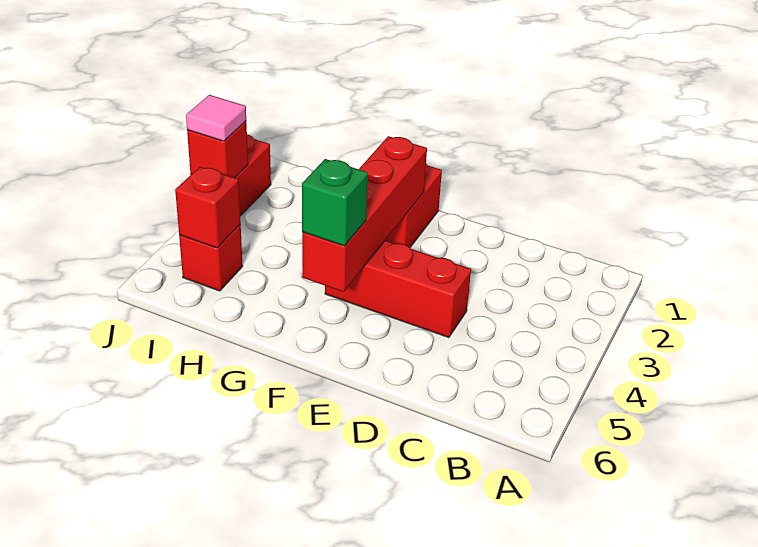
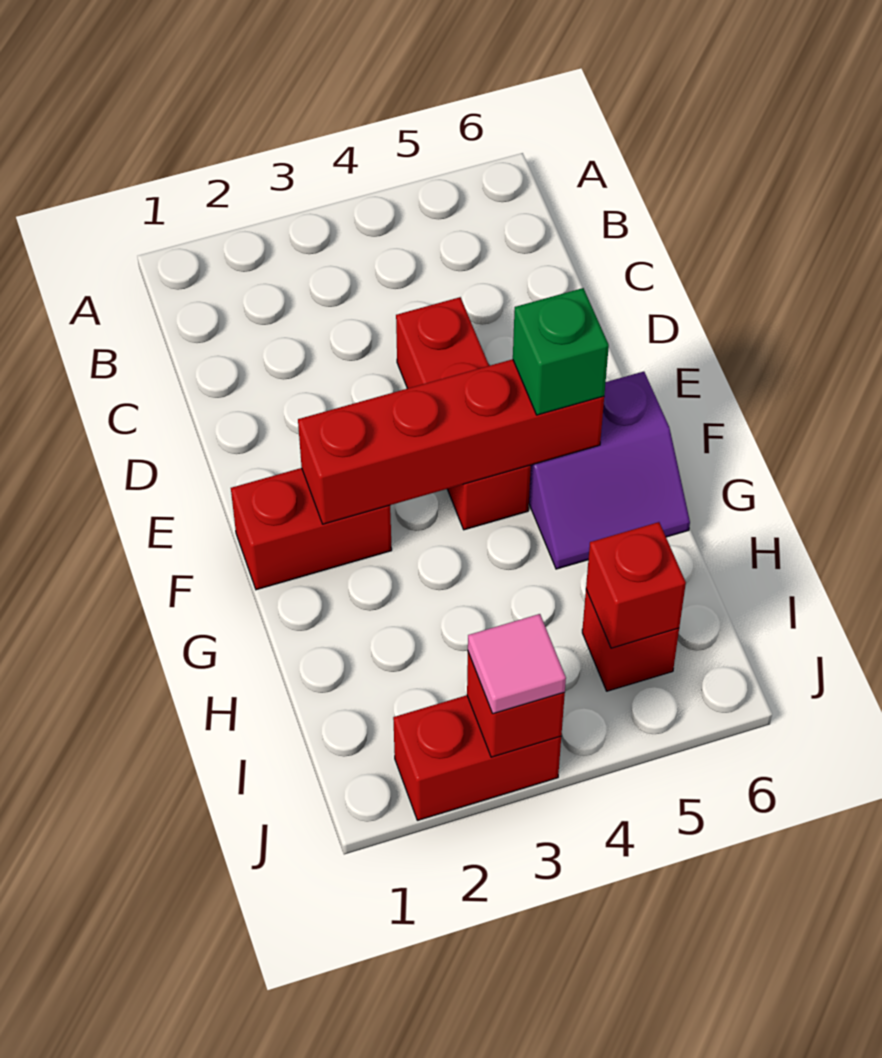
none -> purple slope F5:G6 level 1 top F

